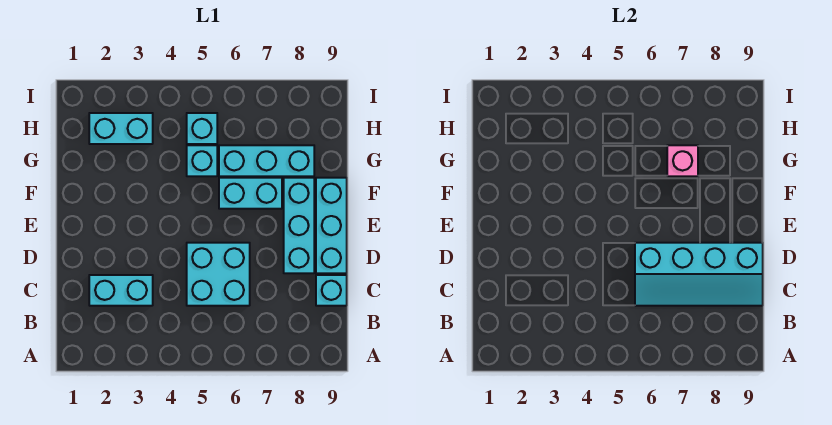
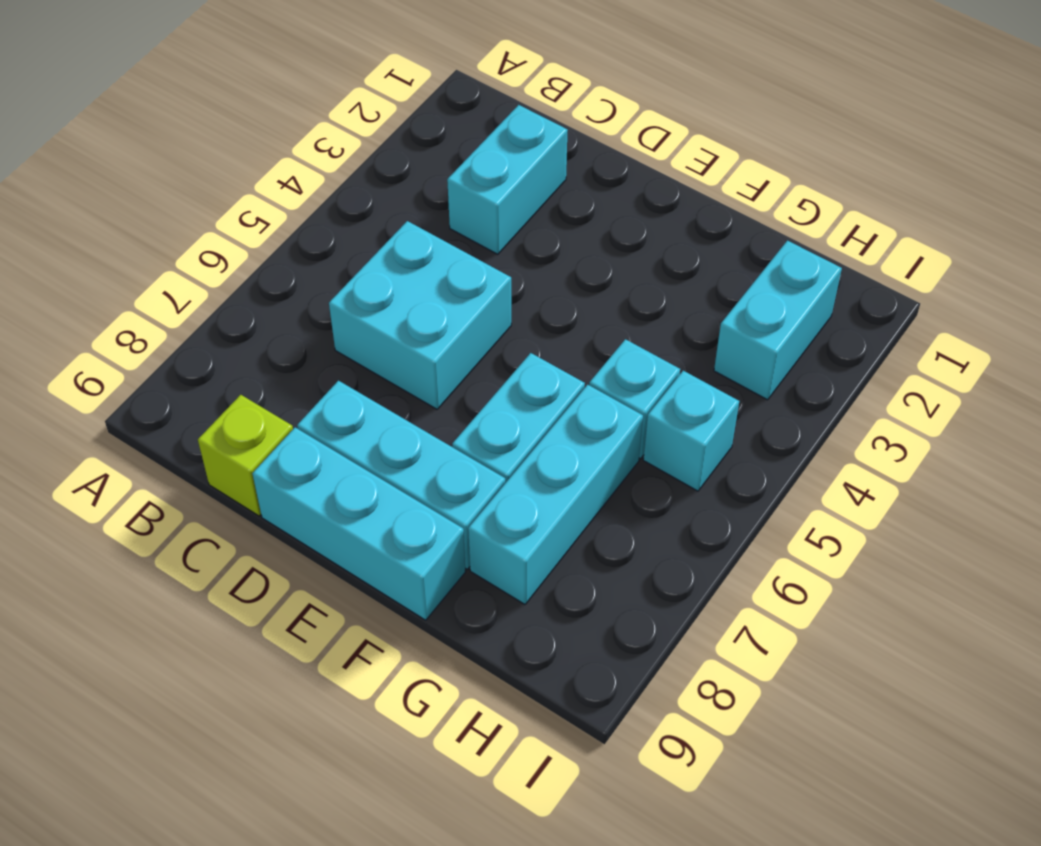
cyan slope C6:D9 level 2 top D -> none
cyan brick C9 level 1 -> lime brick C9 level 1
pink brick G7 level 2 -> none

